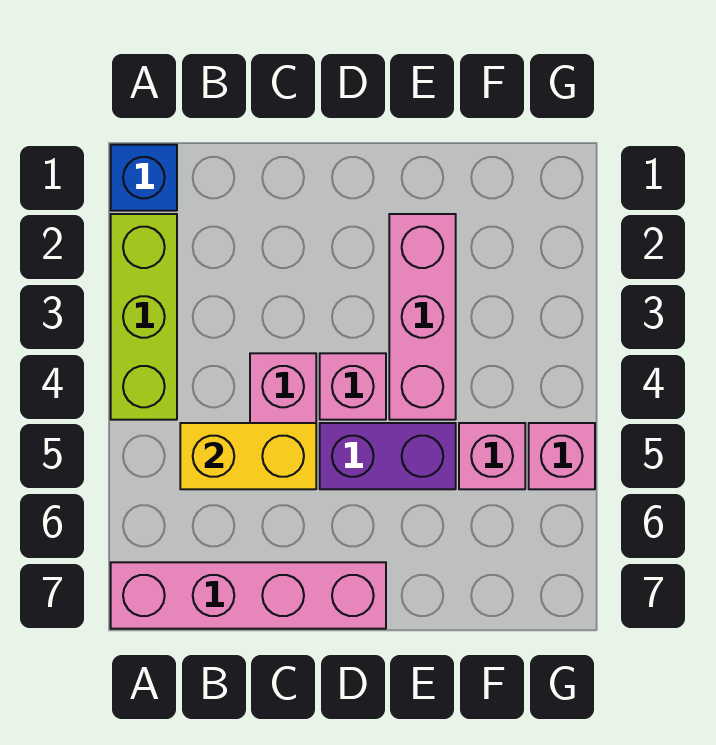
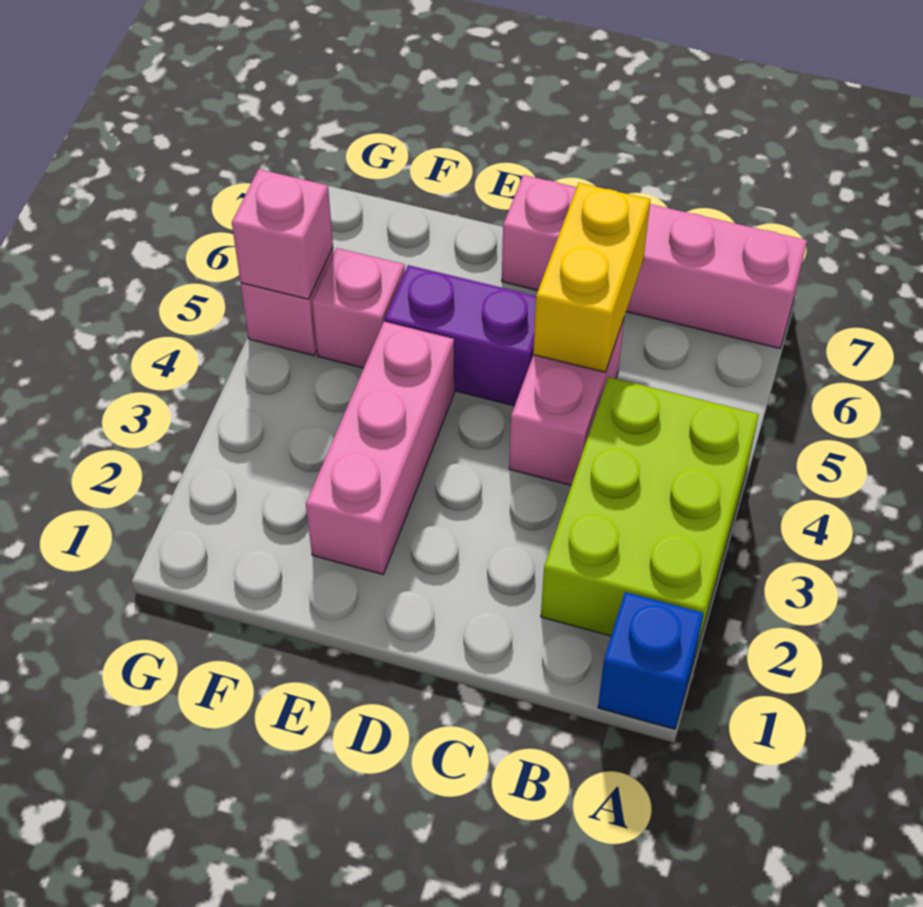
lime brick A2:A4 level 1 -> lime brick A2:B4 level 1
yellow brick B5:C5 level 2 -> yellow brick C5:C6 level 2
pink brick D4 level 1 -> pink brick G5 level 2

